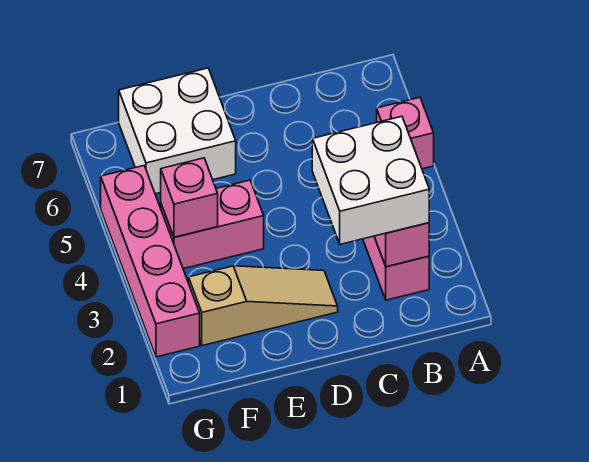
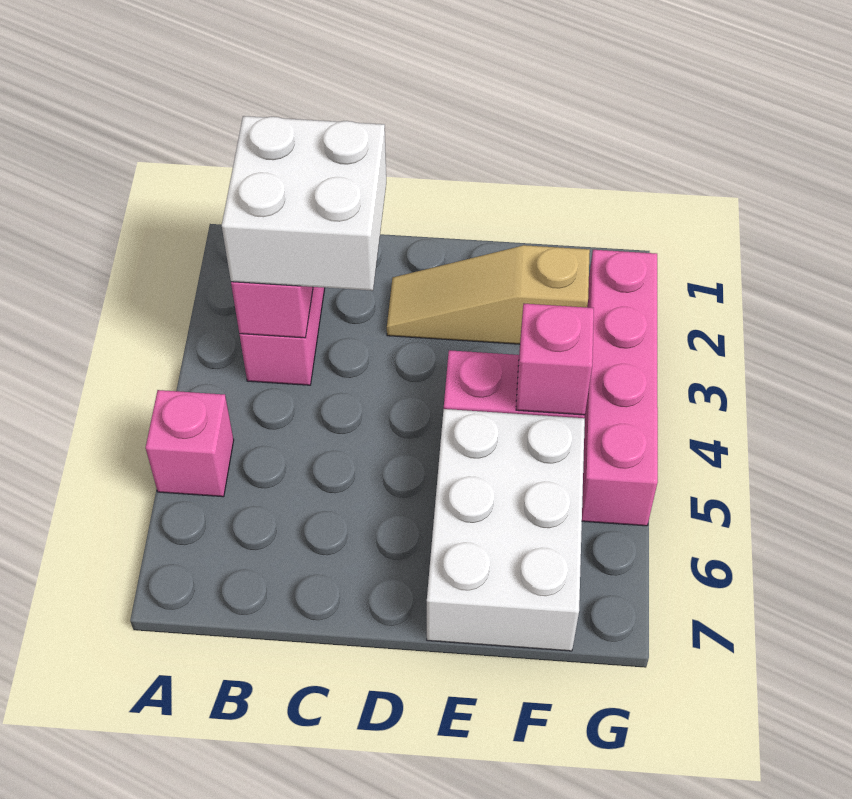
white brick E6:F7 level 1 -> white brick E5:F7 level 1

